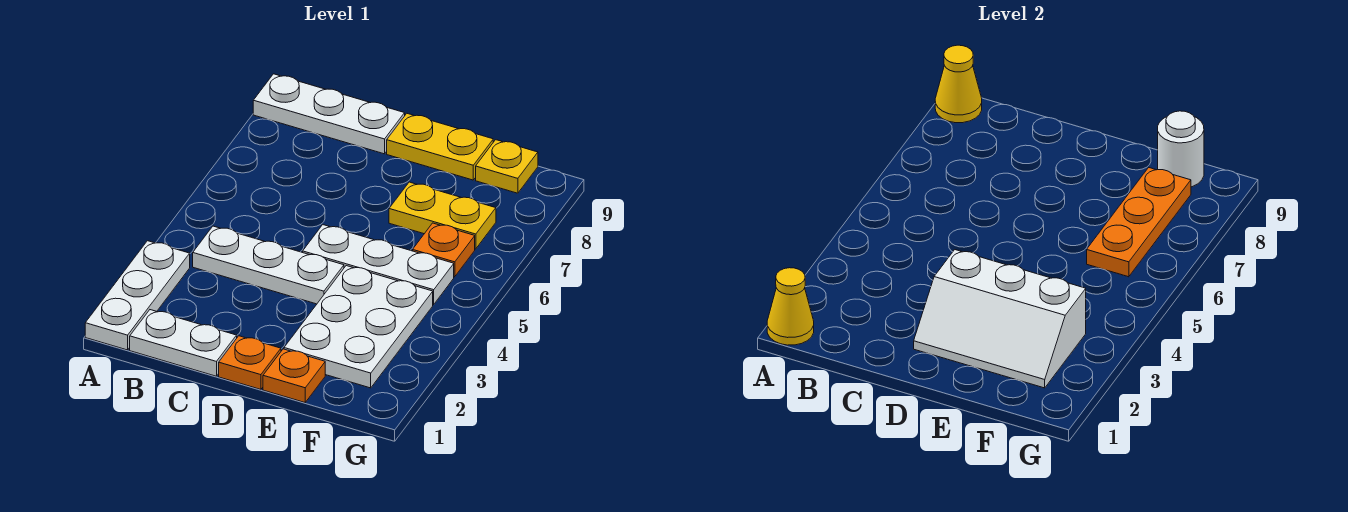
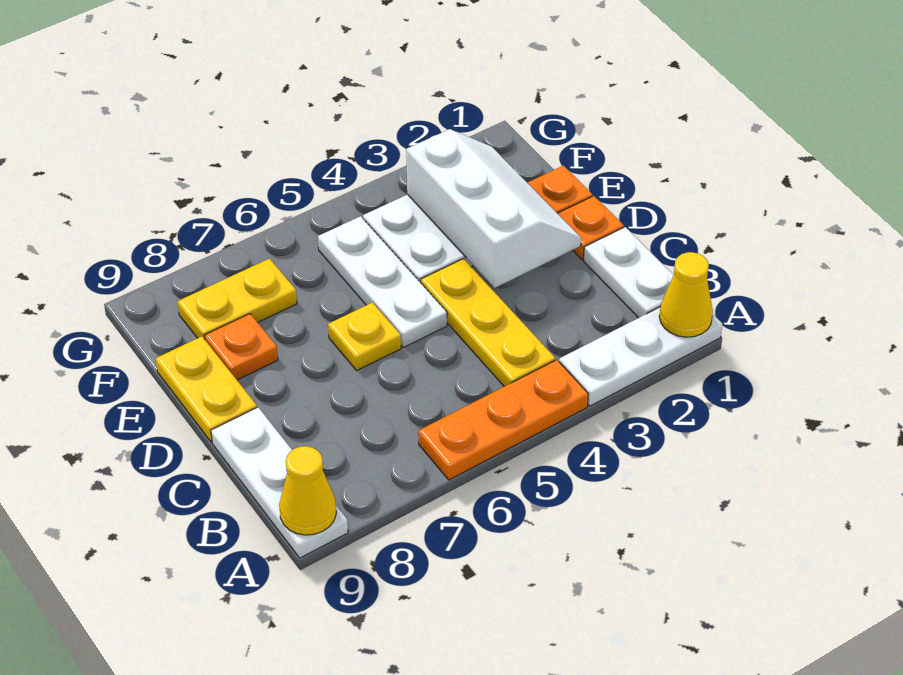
white plate B4:D4 level 1 -> yellow plate B4:D4 level 1
yellow plate E7:F7 level 1 -> yellow plate F7:F8 level 1
orange plate F6 level 1 -> orange plate E8 level 1
orange plate F6:F8 level 2 -> orange plate A4:A6 level 1
yellow plate F9 level 1 -> yellow plate D6 level 1
white round brick F9 level 2 -> none

